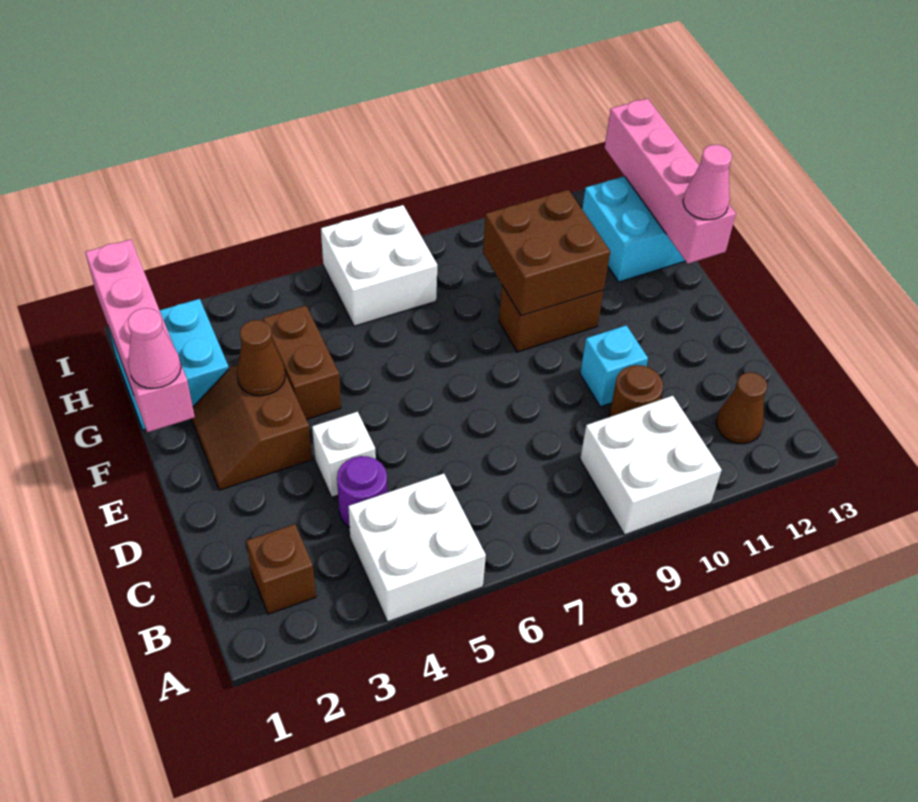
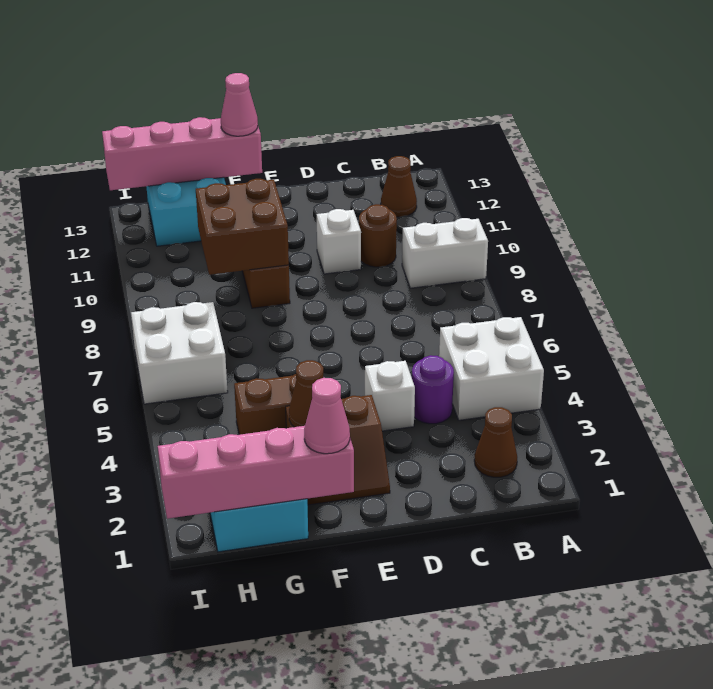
white brick A9:B10 level 1 -> white brick A9:B9 level 1
brown brick B2 level 1 -> brown cone B2 level 1
cyan brick D10 level 1 -> white brick D10 level 1

